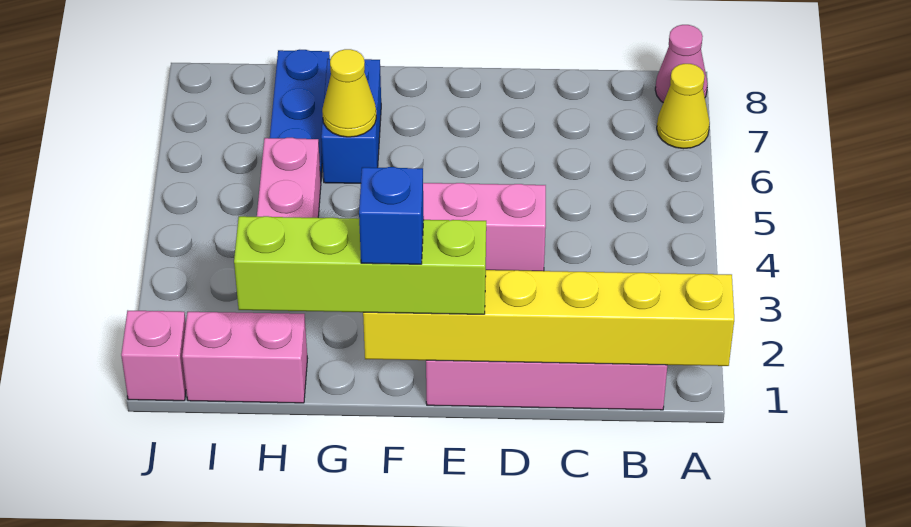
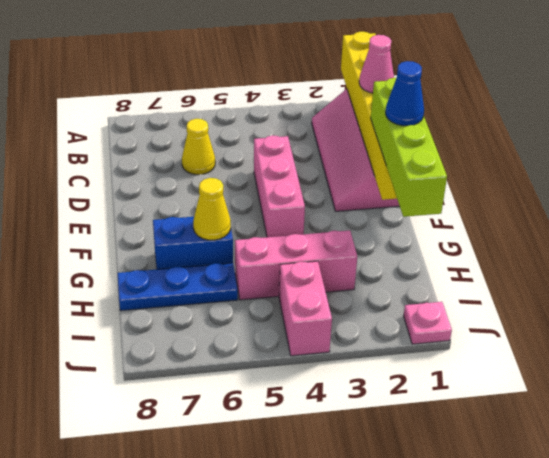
yellow cone A7 level 1 -> yellow cone C6 level 1
pink cone A8 level 1 -> pink cone C1 level 3
blue brick F1 level 4 -> blue cone F1 level 4
pink brick H1:I1 level 1 -> pink brick I4:J4 level 1
pink brick J1 level 1 -> pink plate J1 level 1

